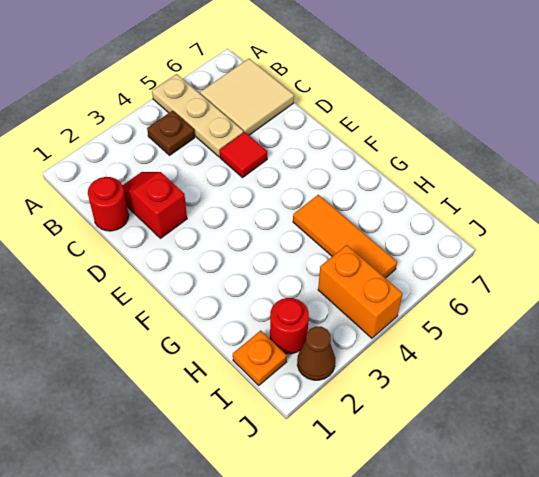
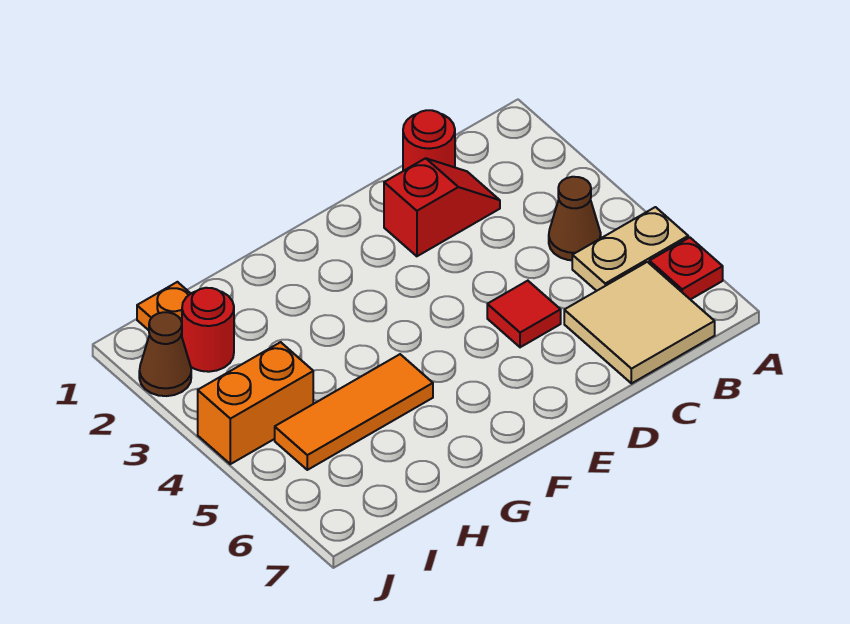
tan plate A5:C5 level 1 -> tan plate A5:B5 level 1
none -> red plate A6 level 1
brown plate B4 level 1 -> brown cone B4 level 1

